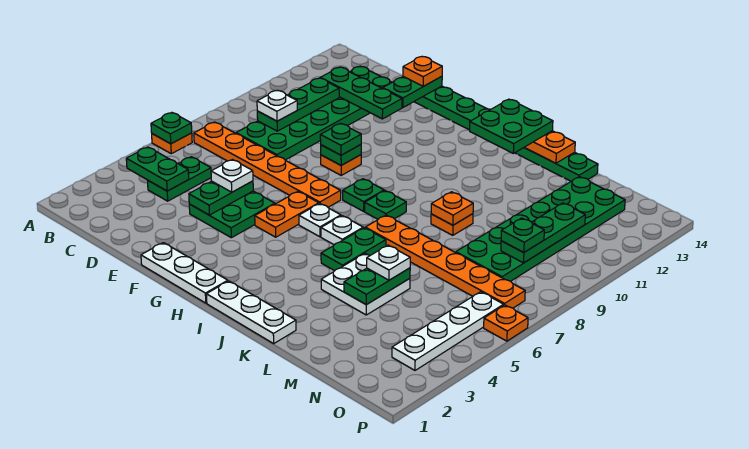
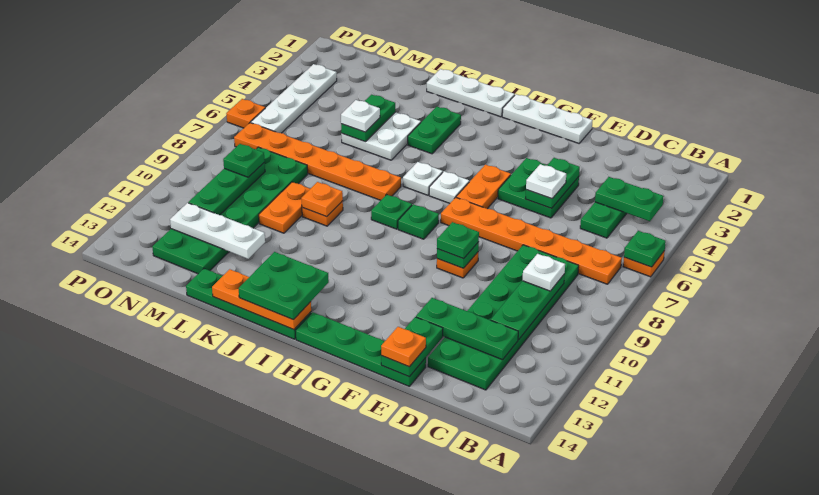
green plate J5:J6 level 1 -> green plate J3:J4 level 1
none -> orange plate L9:L10 level 1
none -> white plate L12:N12 level 2

